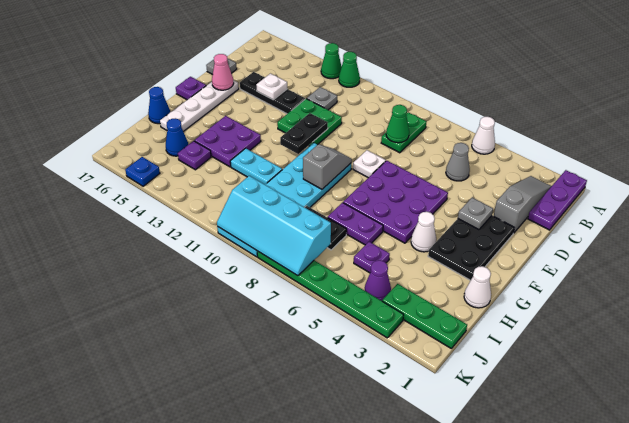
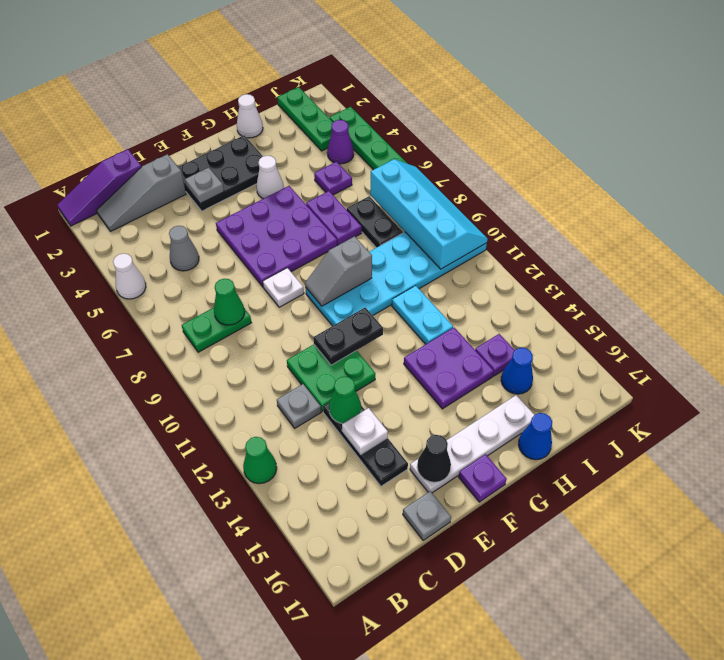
purple plate A1:C1 level 1 -> purple slope A1:C1 level 1 top C
green cone A12 level 1 -> green cone D13 level 2
pink cone E16 level 2 -> black cone E16 level 2
blue plate K15 level 1 -> none

